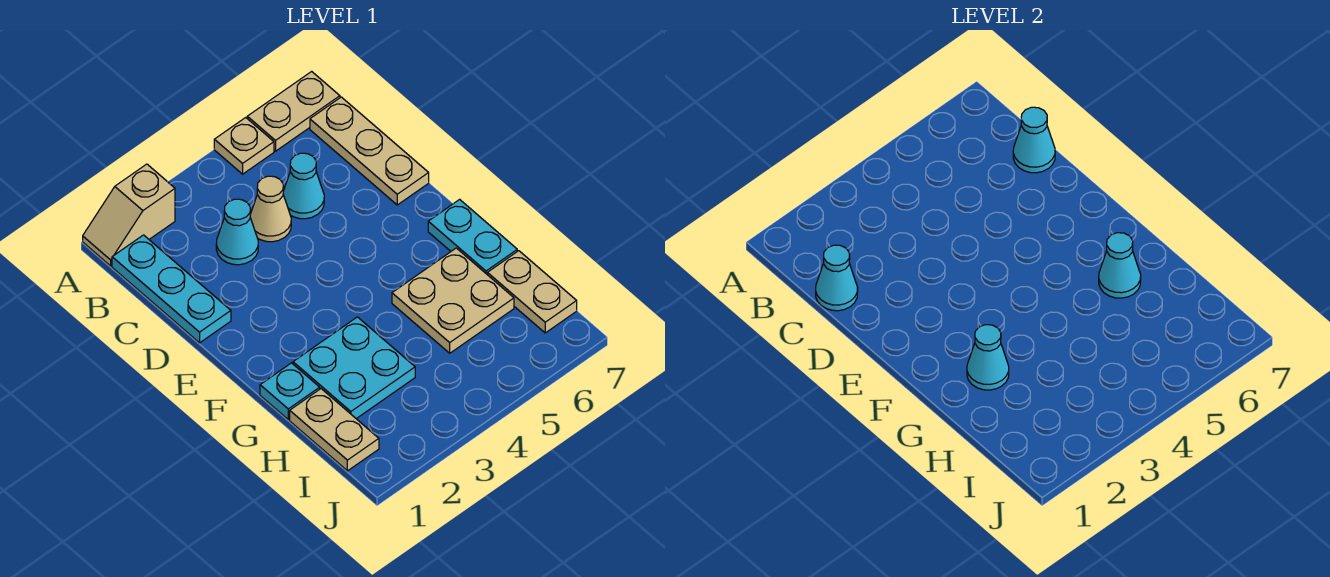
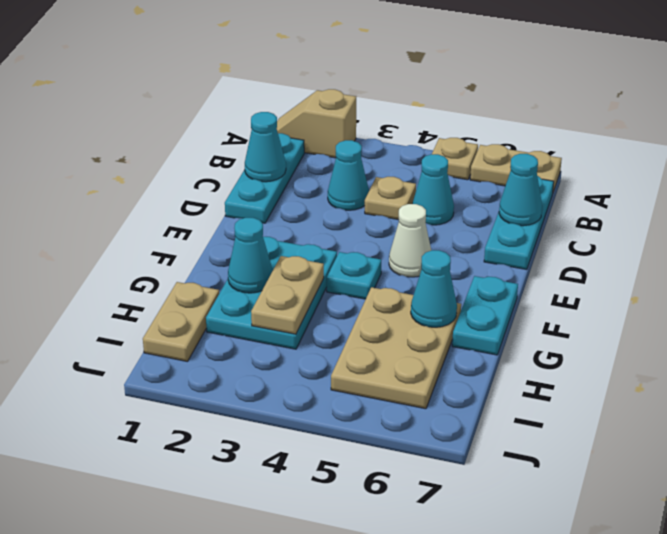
tan plate B7:D7 level 1 -> cyan plate B7:D7 level 1
tan cone C4 level 1 -> tan plate C4 level 1
none -> white cone E5 level 1
cyan plate G1 level 1 -> cyan plate F4 level 1
cyan plate G2:H3 level 1 -> cyan plate F2:H3 level 1
tan plate G5:H6 level 1 -> tan plate G5:I6 level 1
tan plate H7:I7 level 1 -> tan plate G3:H3 level 2

